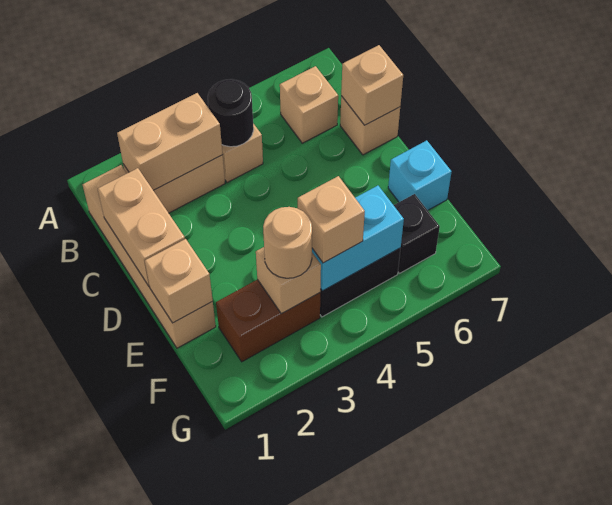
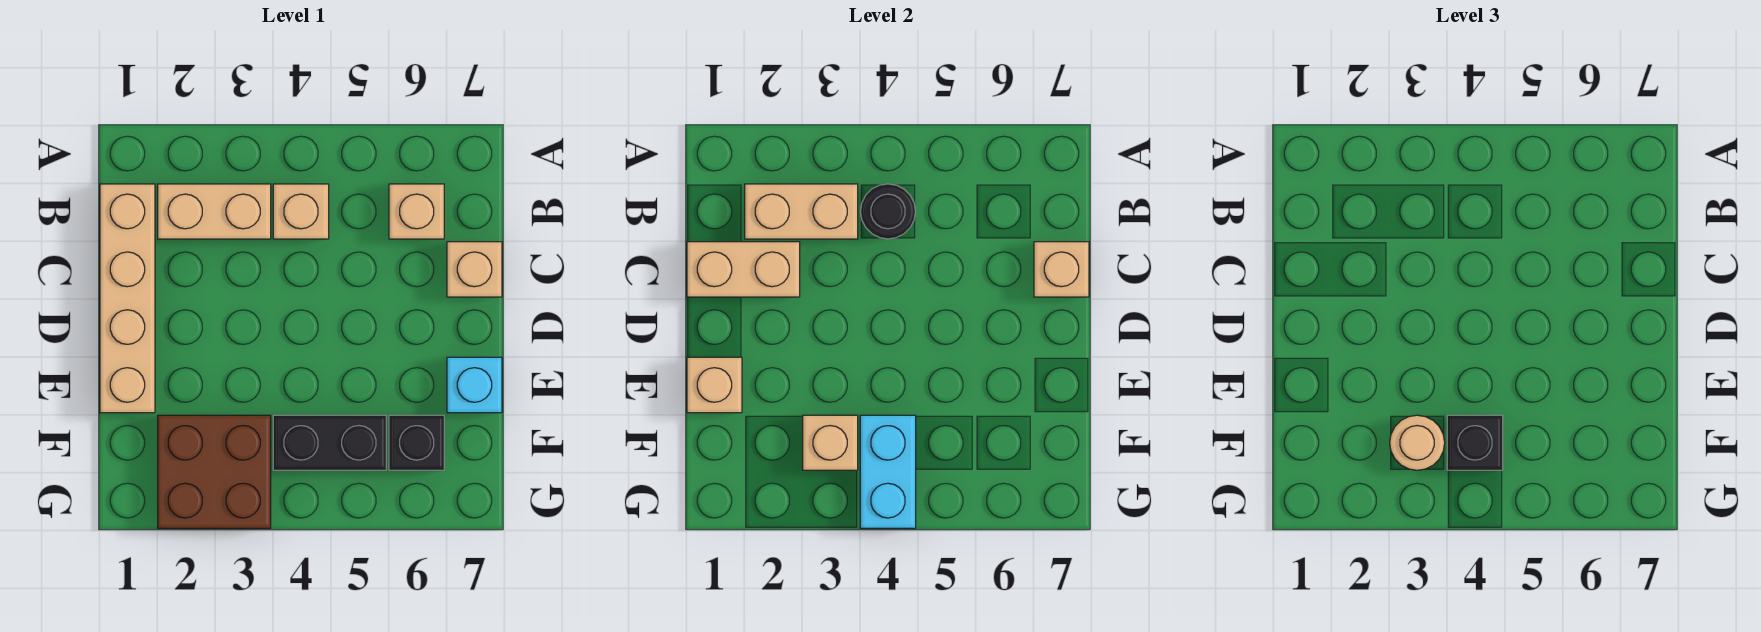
tan brick C1:D1 level 2 -> tan brick C1:C2 level 2
brown brick F2:F3 level 1 -> brown brick F2:G3 level 1
cyan brick F4:F5 level 2 -> cyan brick F4:G4 level 2
tan brick F4 level 3 -> black brick F4 level 3

